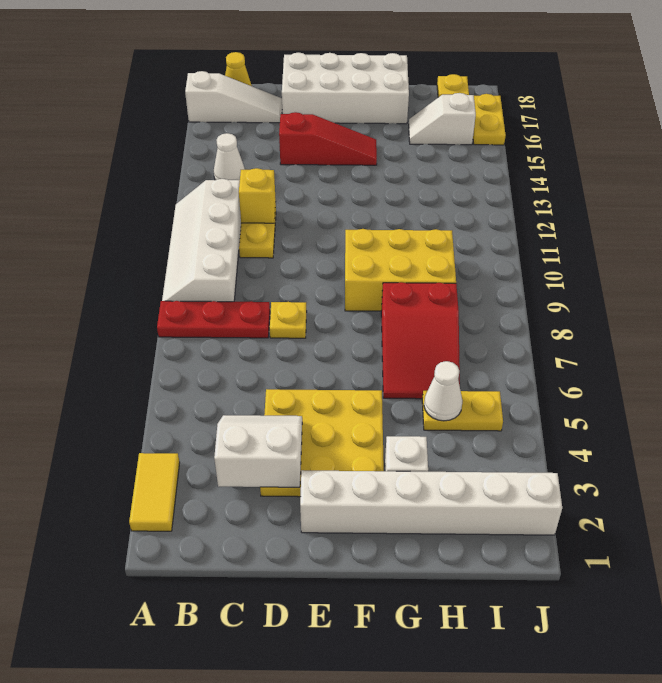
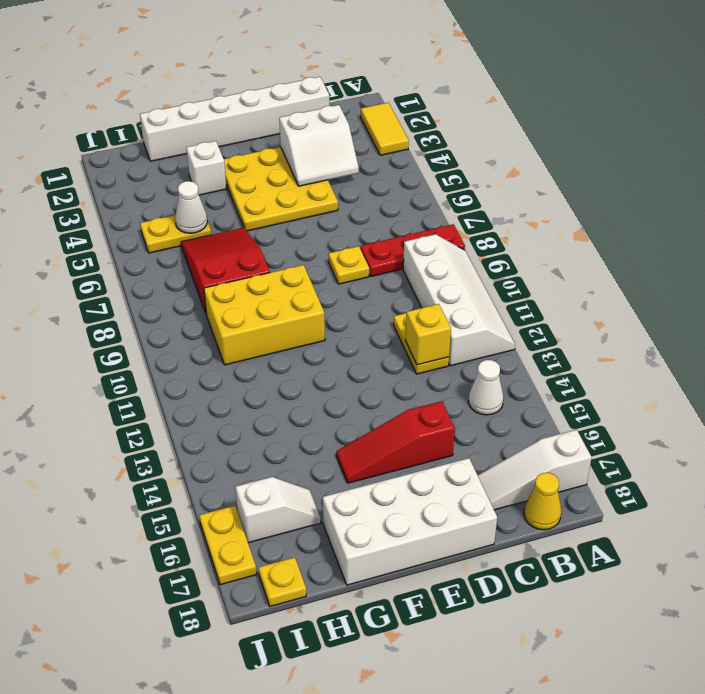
white brick E2:J2 level 1 -> white brick C1:H1 level 1

